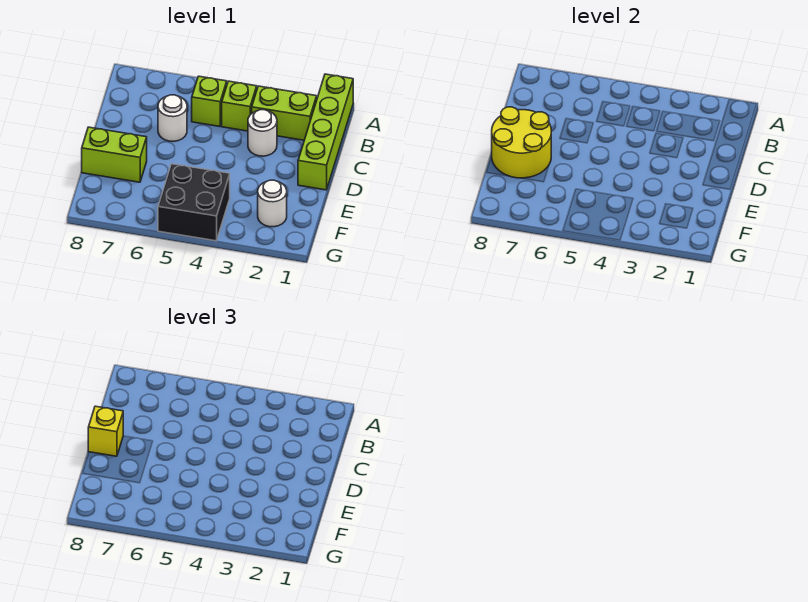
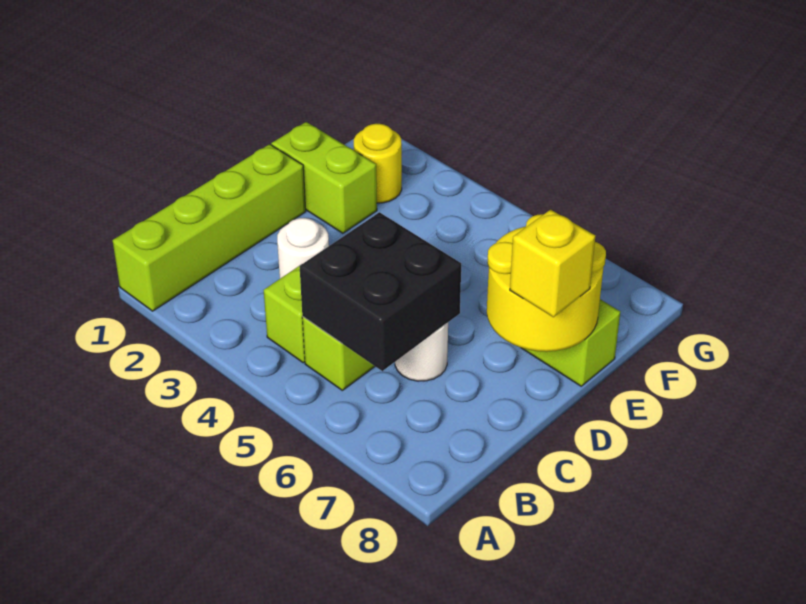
lime brick B2:B3 level 1 -> lime brick E1:E2 level 1
white round brick F2 level 1 -> yellow round brick F2 level 1
black brick F4:G5 level 1 -> black brick B5:C6 level 2

